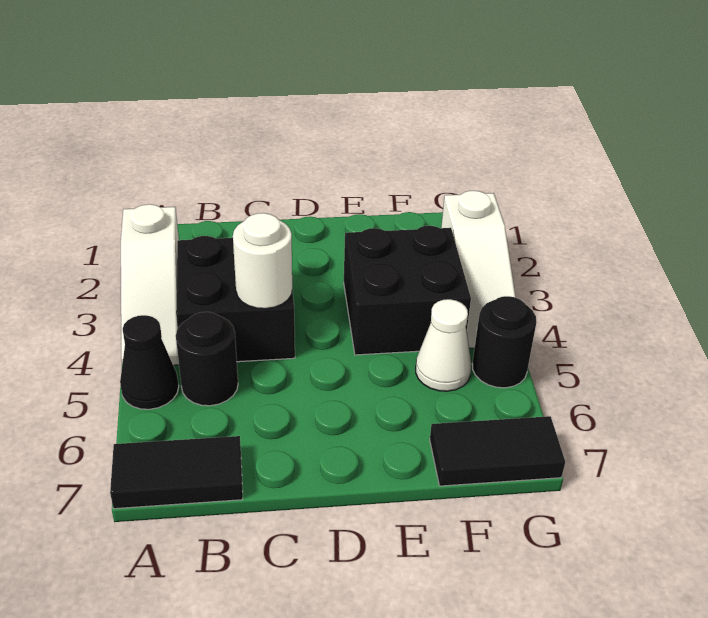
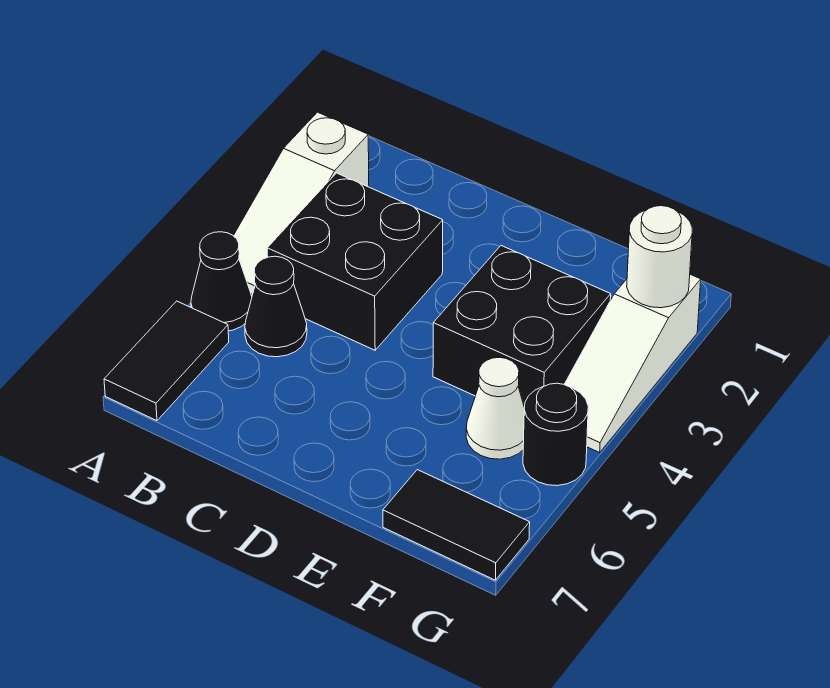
black tile A7:B7 level 1 -> black tile A6:A7 level 1
black round brick B5 level 1 -> black cone B5 level 1
white round brick C4 level 2 -> white round brick G2 level 2

